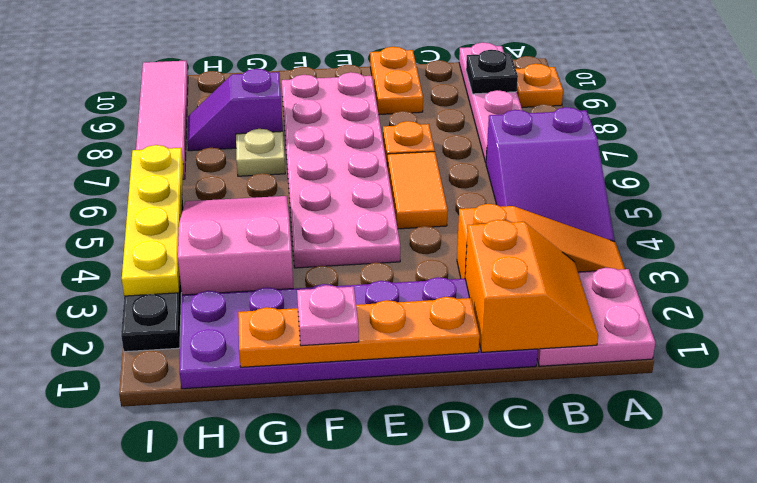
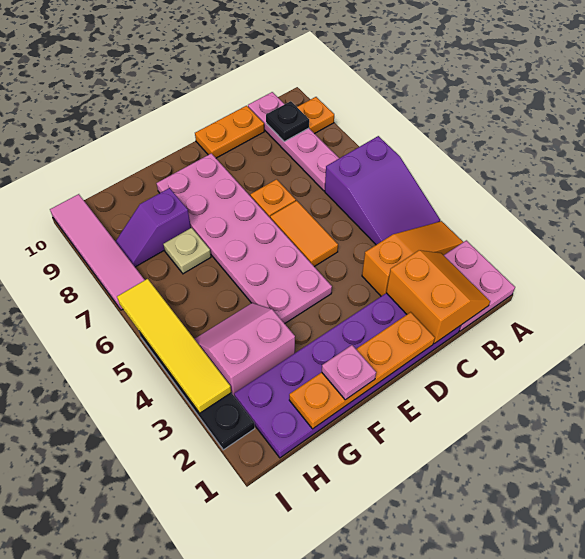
orange plate D9:D10 level 1 -> orange plate C10:D10 level 1
pink slope G3:H5 level 1 top 3 -> pink slope G3:H4 level 1 top 3
yellow plate I3:I6 level 2 -> yellow tile I3:I6 level 2

